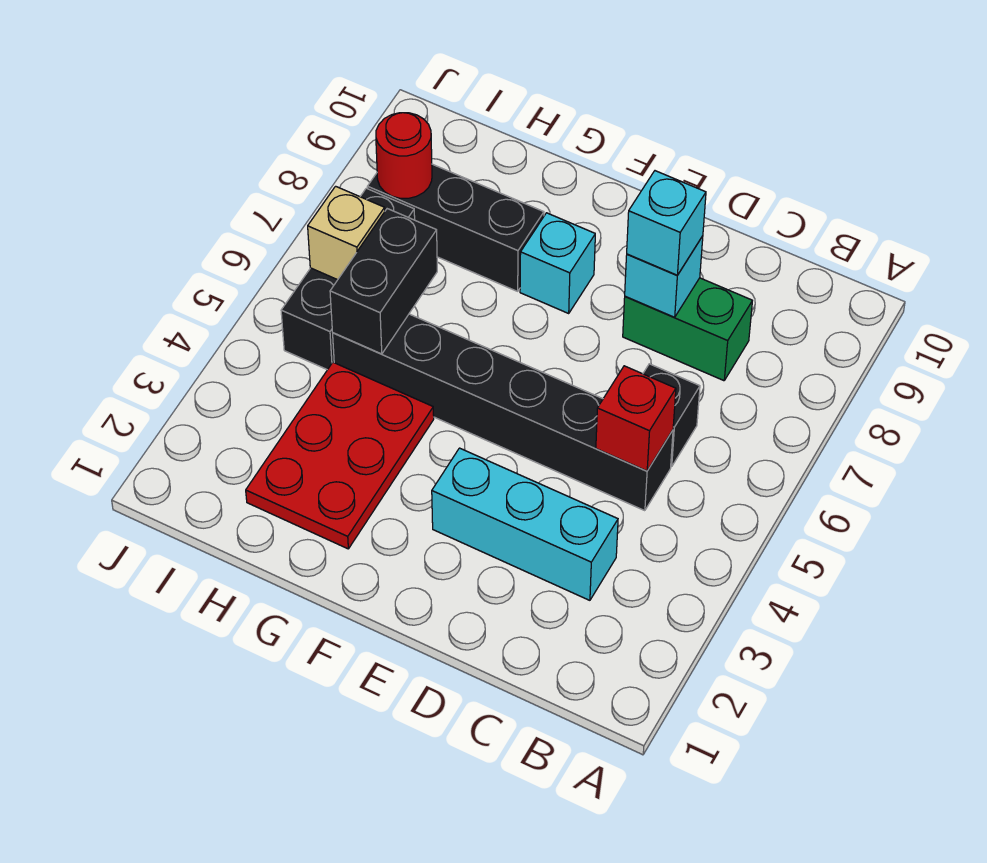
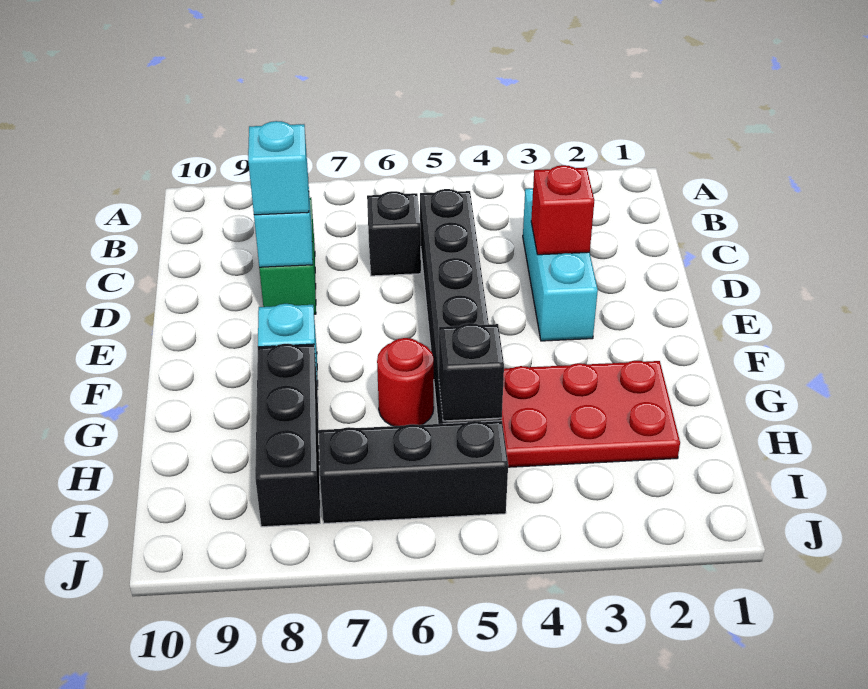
red brick C5 level 2 -> red brick D3 level 2
black brick H5:H6 level 2 -> black brick H5 level 2
tan brick I6 level 2 -> none
red round brick I8 level 2 -> red round brick G6 level 1

